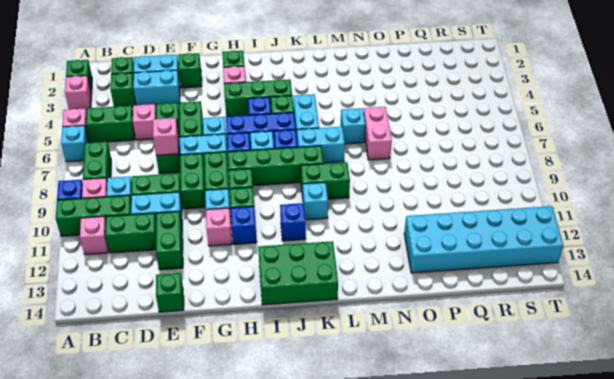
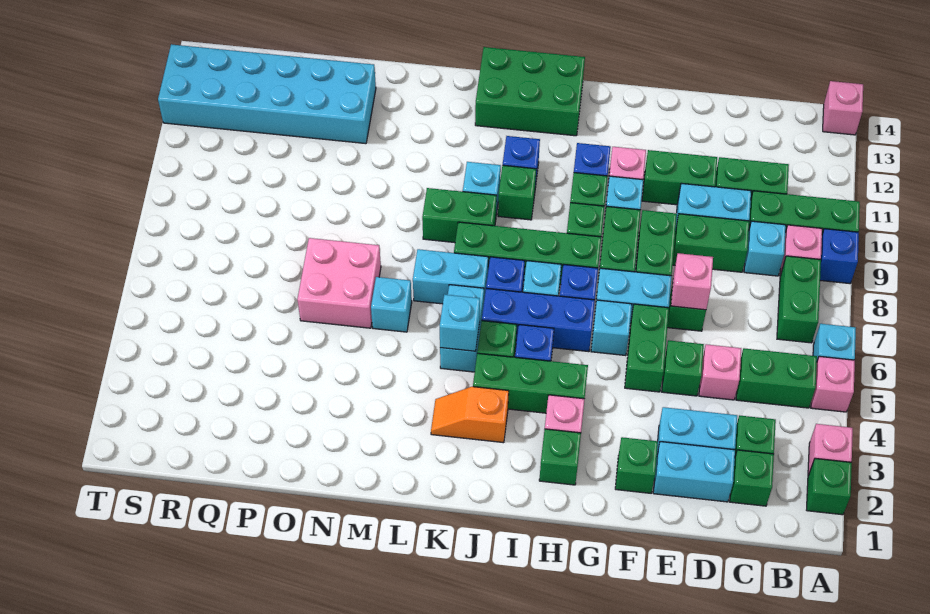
pink brick B11 level 1 -> pink brick A14 level 1
green brick E11:E12 level 1 -> green brick E11:F11 level 1
green brick E14 level 1 -> green brick J10 level 1
none -> orange slope J3:K3 level 1 top J
none -> cyan brick K5 level 2
pink brick N6:N7 level 1 -> pink brick N6:O7 level 1

